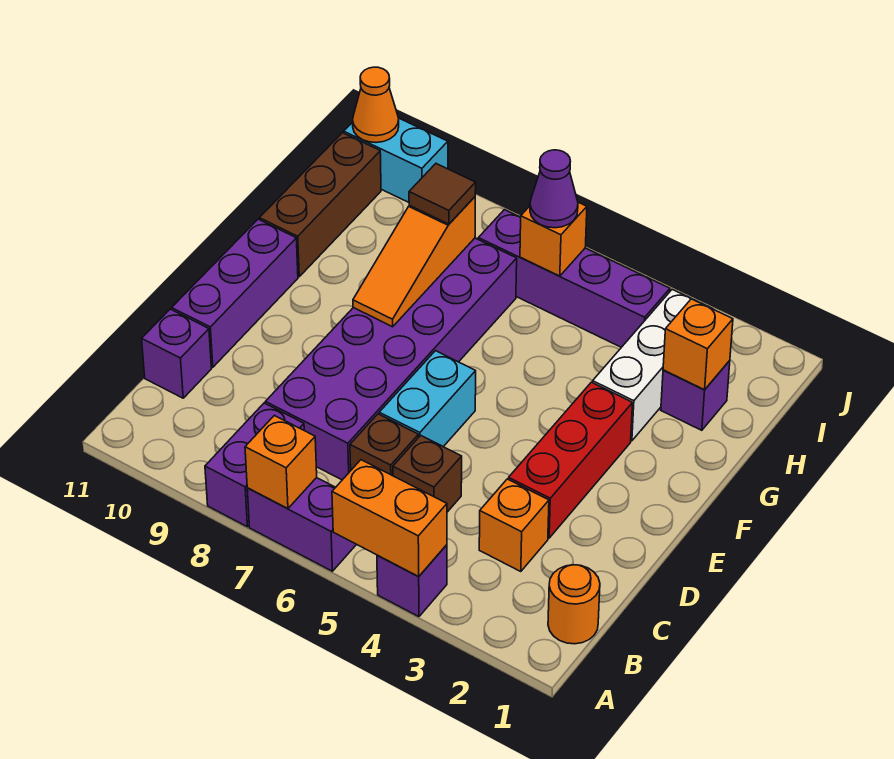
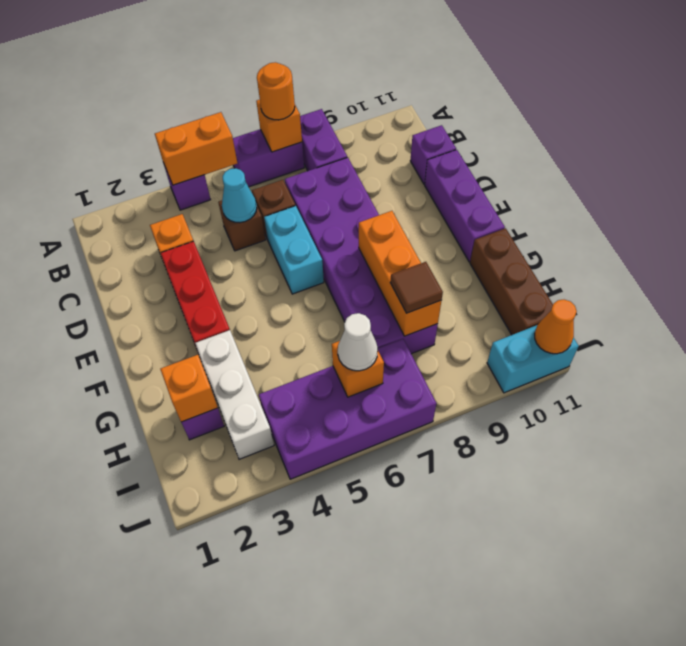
orange round brick B1 level 1 -> orange round brick A7 level 3
none -> cyan cone C5 level 2
orange slope F8:H8 level 2 top H -> orange brick F8:H8 level 2
purple brick I4:I7 level 1 -> purple brick I4:J7 level 1
purple cone I6 level 3 -> white cone I6 level 3

